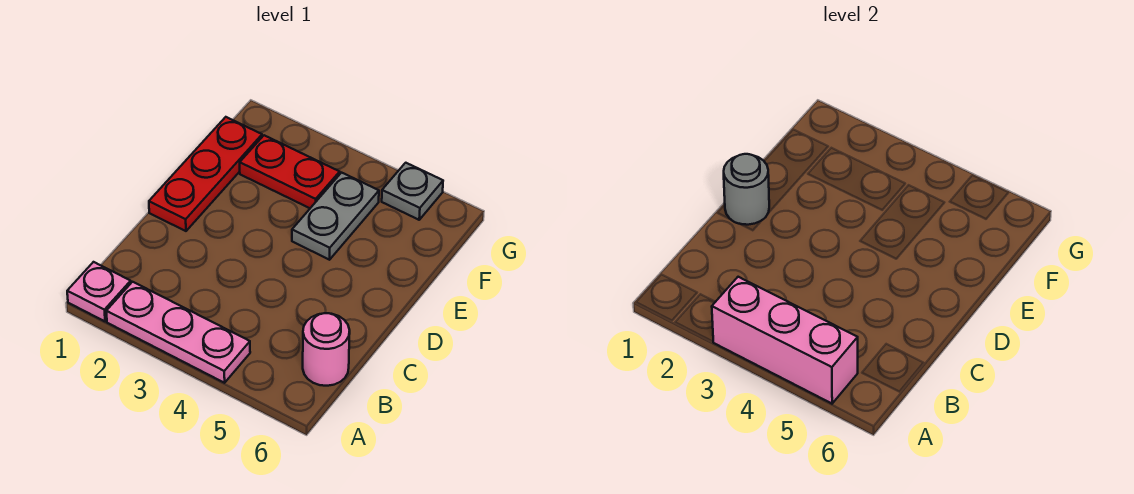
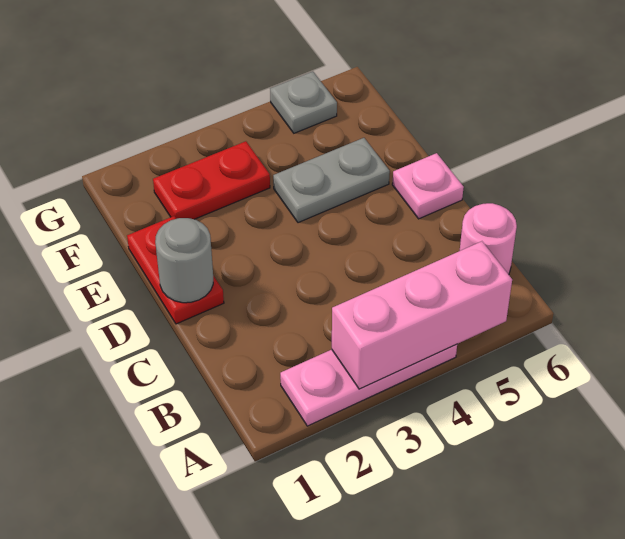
pink plate A1 level 1 -> pink plate D6 level 1
red plate D1:F1 level 1 -> red plate D1:E1 level 1
grey plate E4:F4 level 1 -> grey plate E4:E5 level 1

